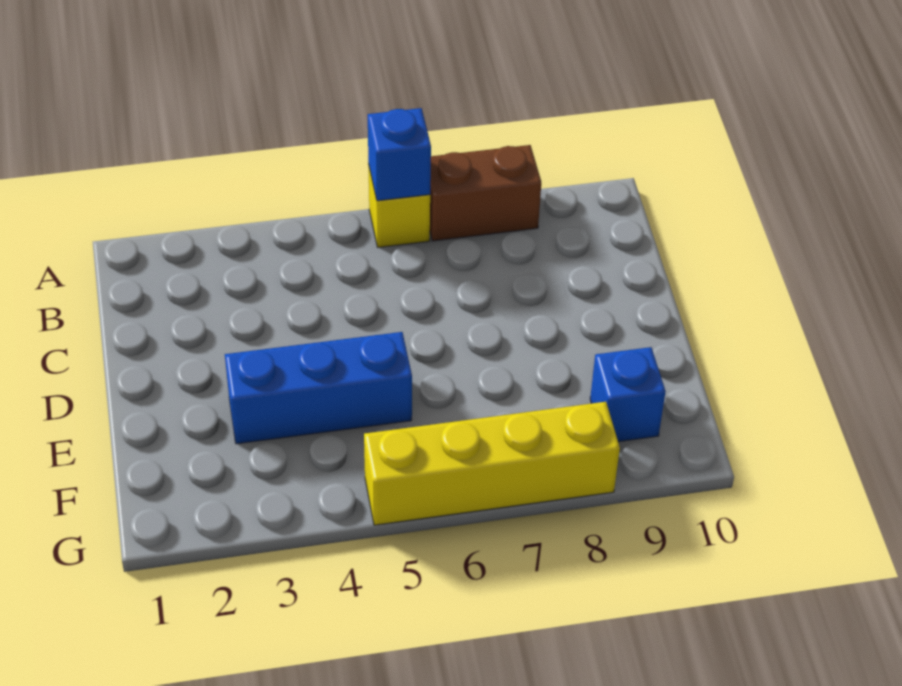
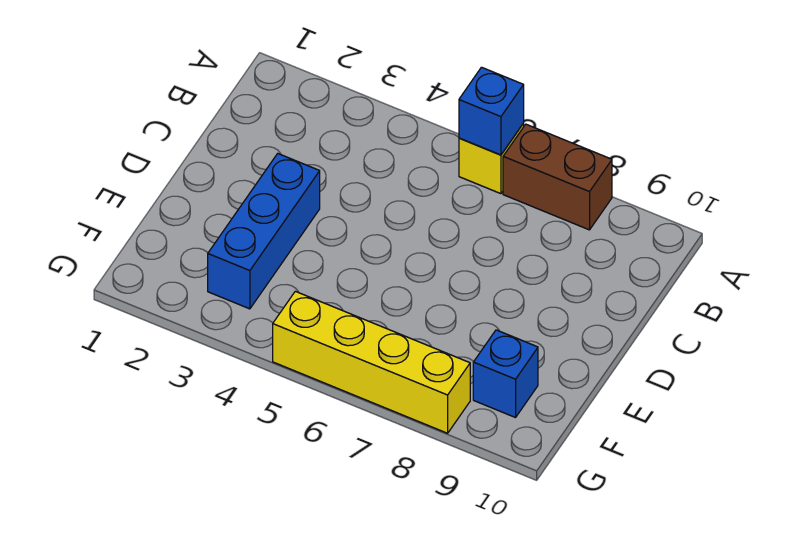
blue brick E3:E5 level 1 -> blue brick D3:F3 level 1

